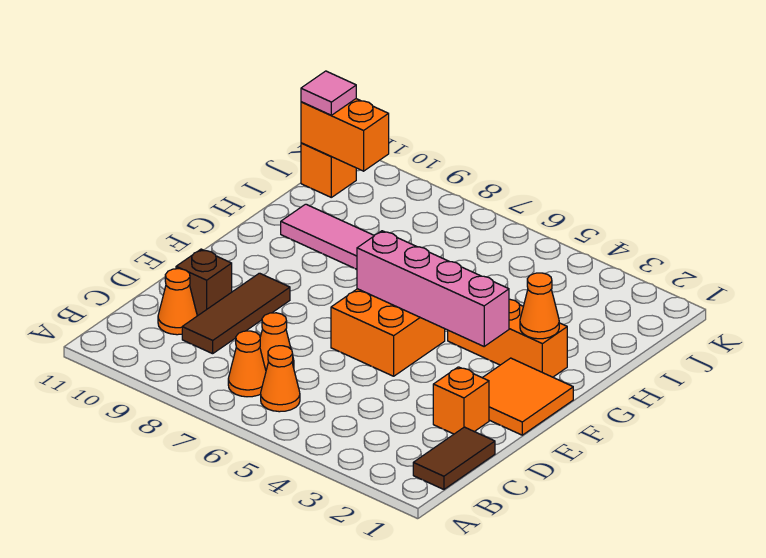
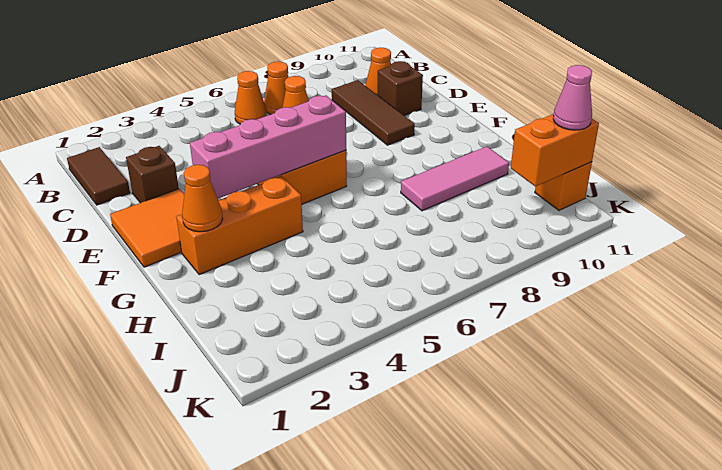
orange brick D2 level 1 -> brown brick D2 level 1
pink tile J11 level 3 -> pink cone J11 level 3

